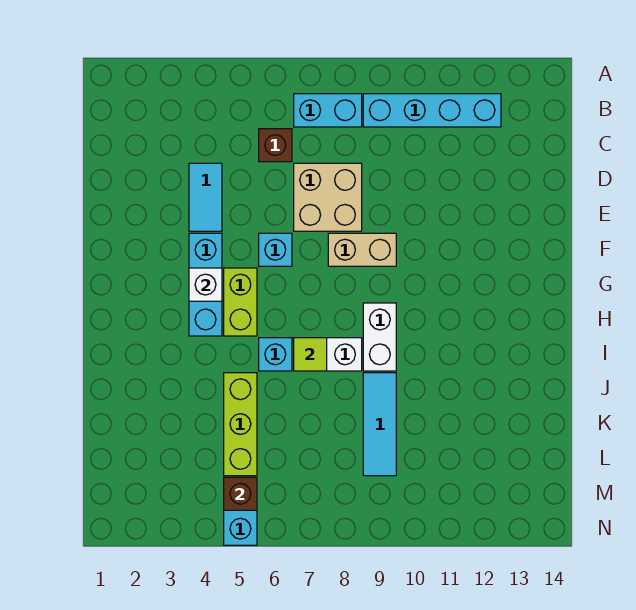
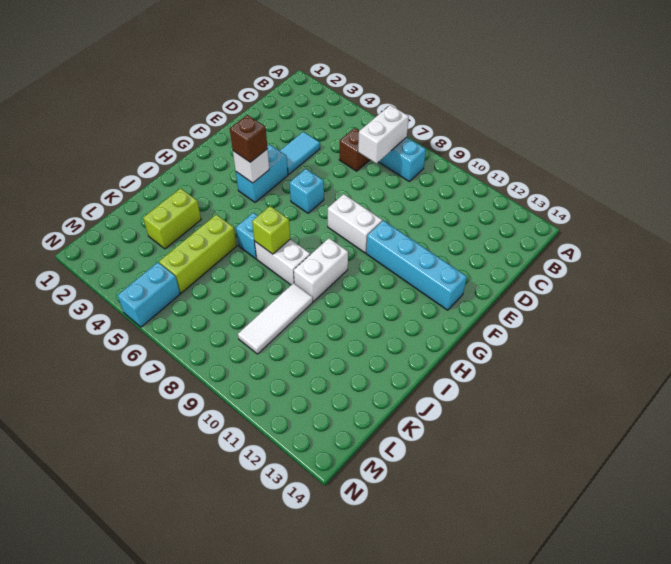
none -> white brick B7:C7 level 2
cyan brick B9:B12 level 1 -> cyan brick F10:F13 level 1
tan brick D7:E8 level 1 -> none
cyan brick F4:H4 level 1 -> cyan brick F4:G4 level 1
tan brick F8:F9 level 1 -> white brick F8:F9 level 1
lime brick G5:H5 level 1 -> lime brick J3:K3 level 1
lime tile I7 level 2 -> lime brick I7 level 2
cyan tile J9:L9 level 1 -> white tile J9:L9 level 1
brown brick M5 level 2 -> brown brick G4 level 3

